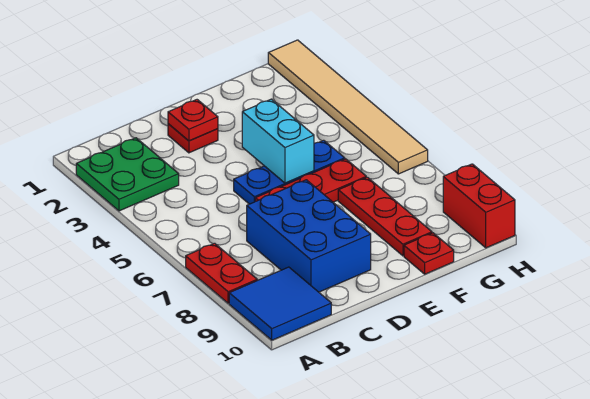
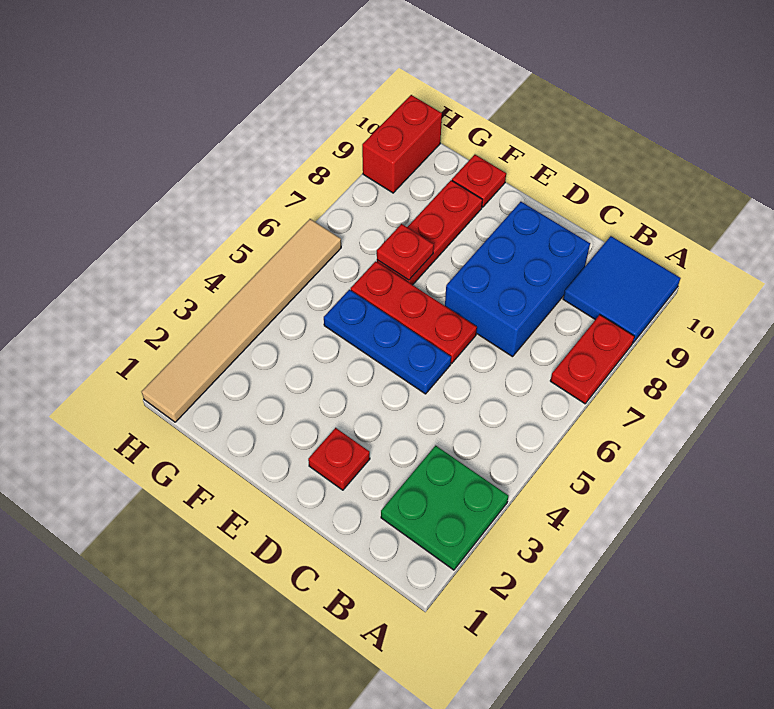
red plate D2 level 2 -> red plate F7 level 2
cyan brick E4:E5 level 2 -> none

